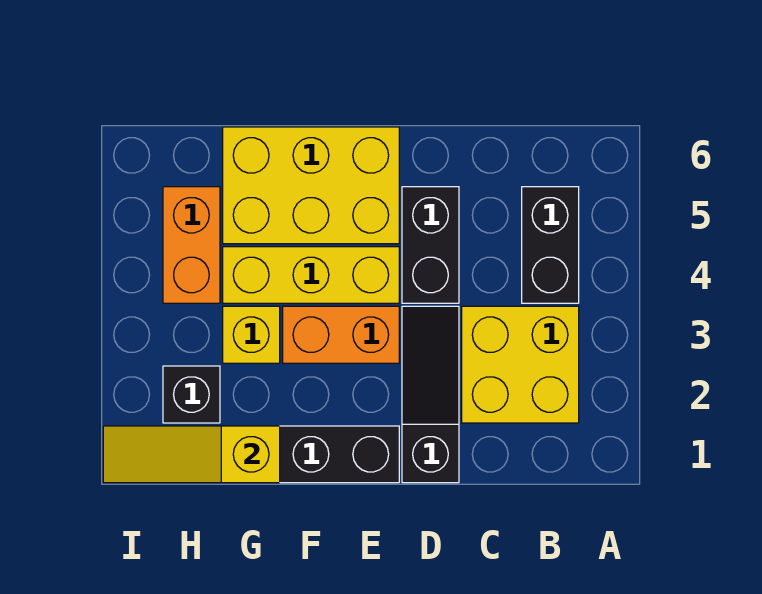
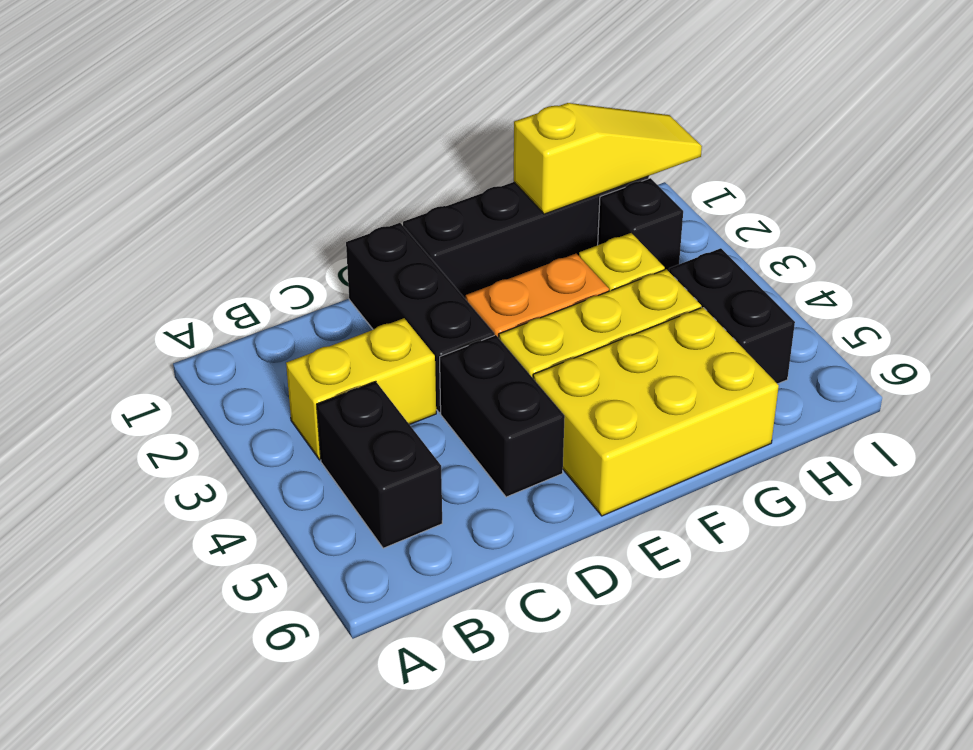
yellow brick B2:C3 level 1 -> yellow brick B3:C3 level 1
black slope D1:D3 level 1 top 1 -> black brick D1:D3 level 1
orange brick H4:H5 level 1 -> black brick H4:H5 level 1

